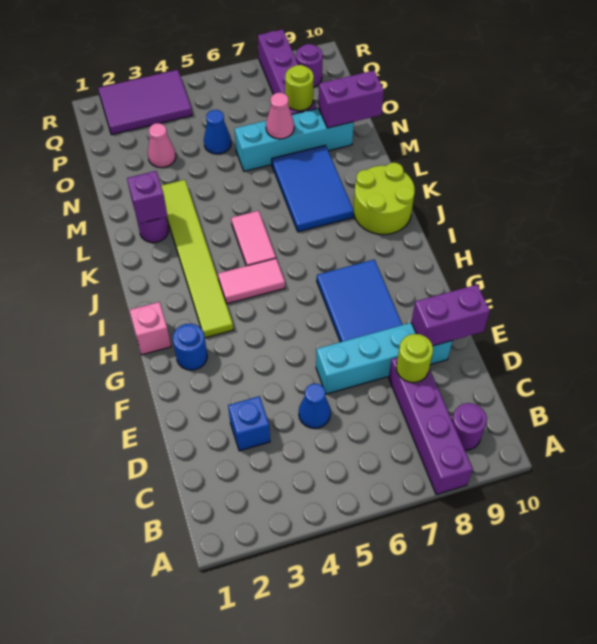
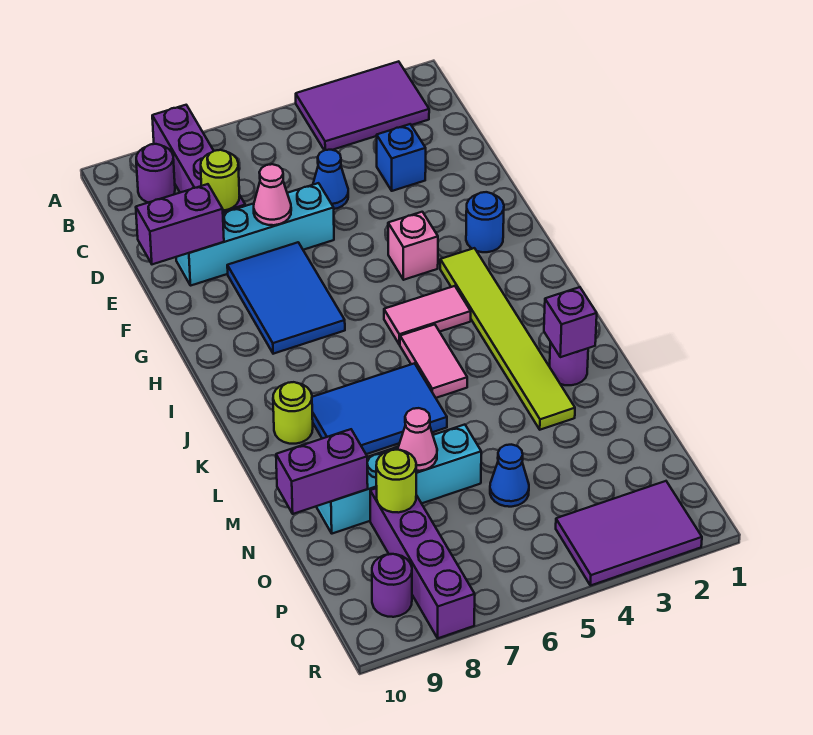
none -> purple tile A2:B4 level 1
pink brick H1 level 1 -> pink brick G4 level 1
lime round brick J9:K10 level 1 -> lime round brick K9 level 1
blue tile K7:M8 level 1 -> blue tile K6:L8 level 1
pink cone O3 level 1 -> pink cone E7 level 2

